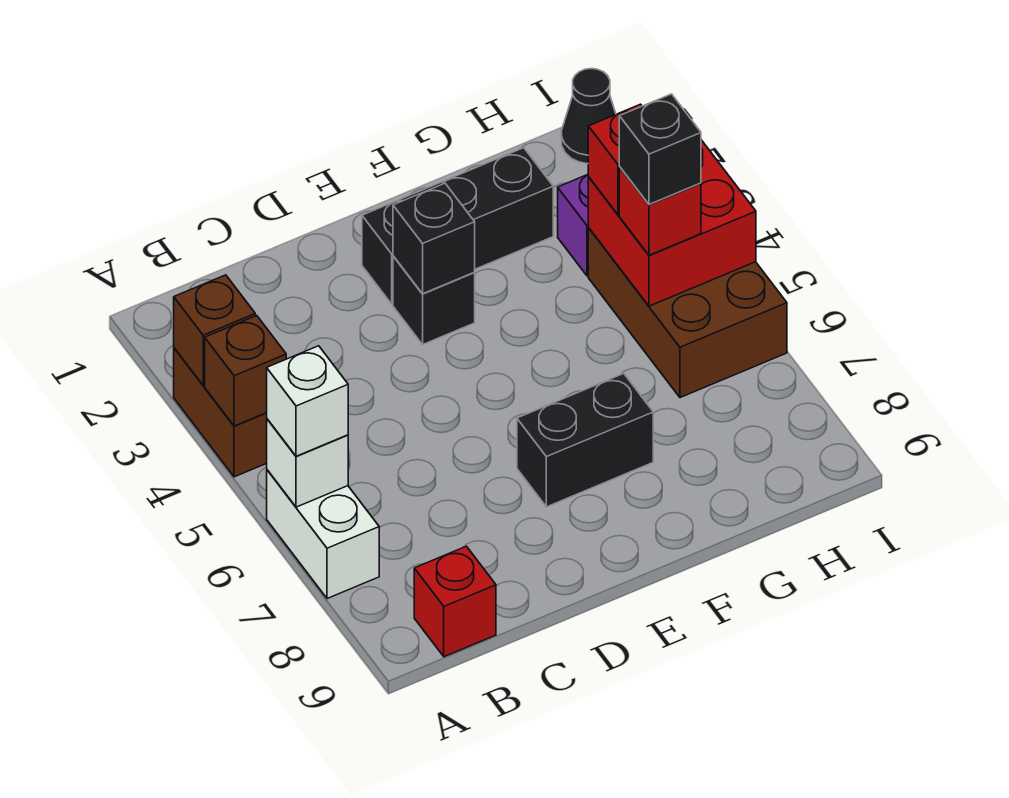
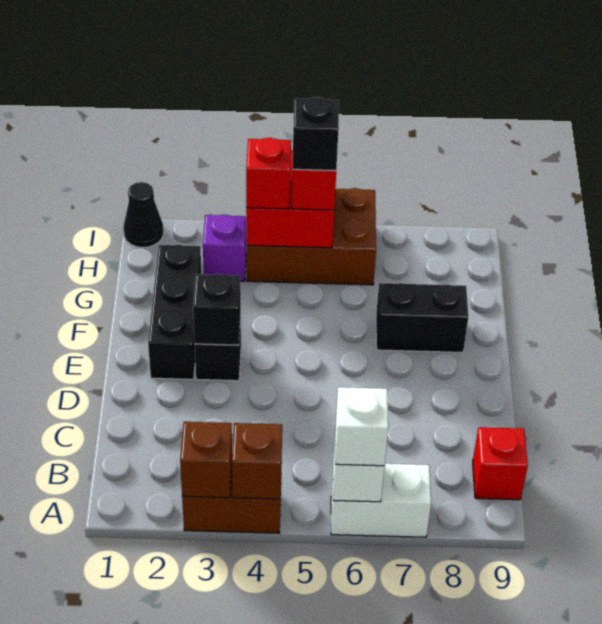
black brick E7:F7 level 1 -> black brick F7:F8 level 1

